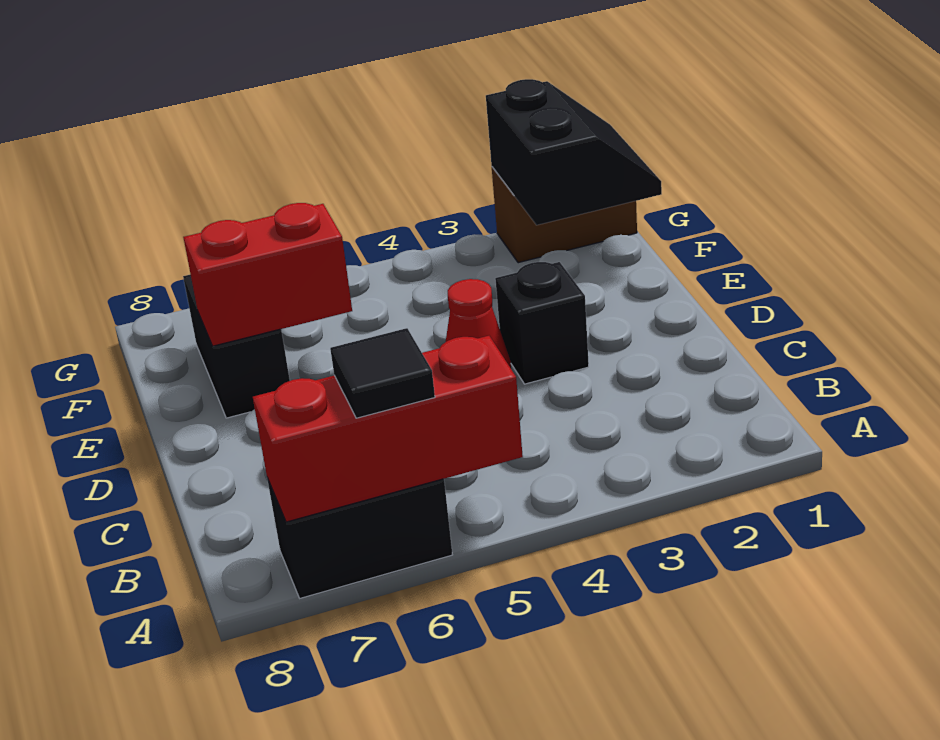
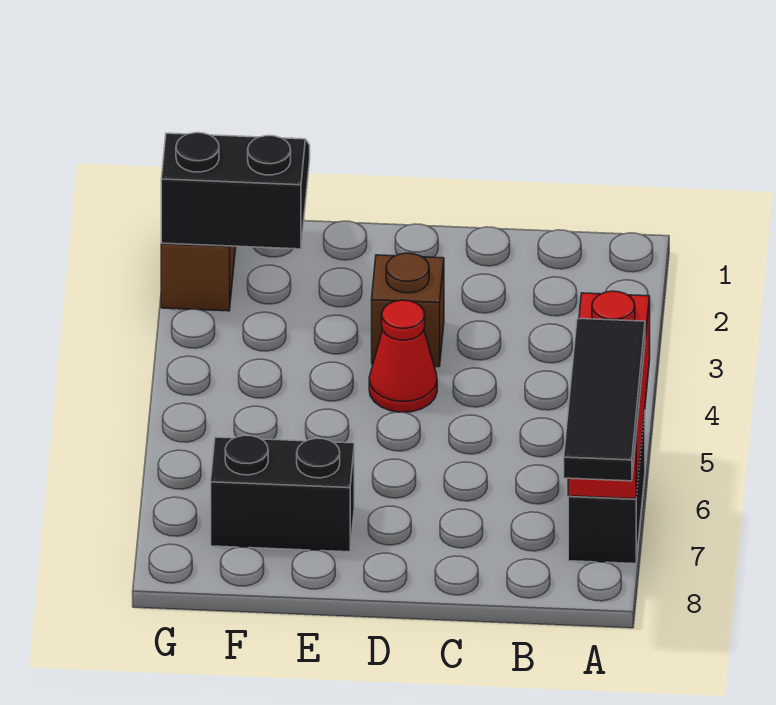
black tile A6 level 3 -> black tile A6:A8 level 3
black brick D3 level 1 -> brown brick D3 level 1
red brick E6:E7 level 2 -> none

